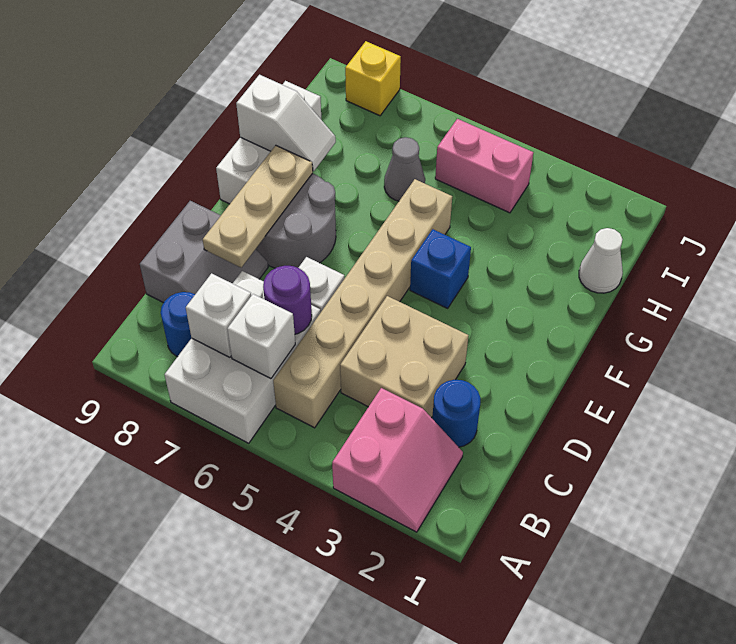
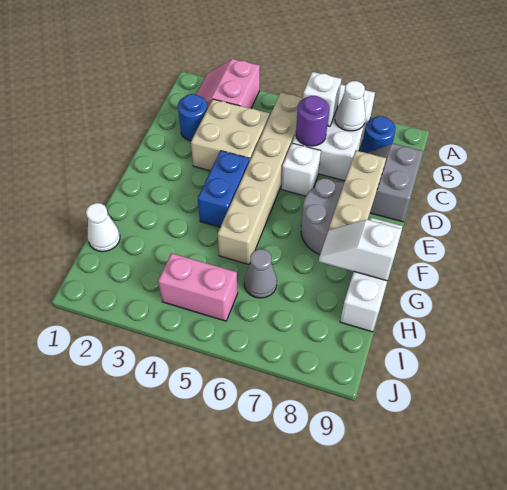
white brick B7 level 2 -> white cone B7 level 2
blue brick F4 level 1 -> blue brick E4:F4 level 1
yellow brick J8 level 1 -> none

